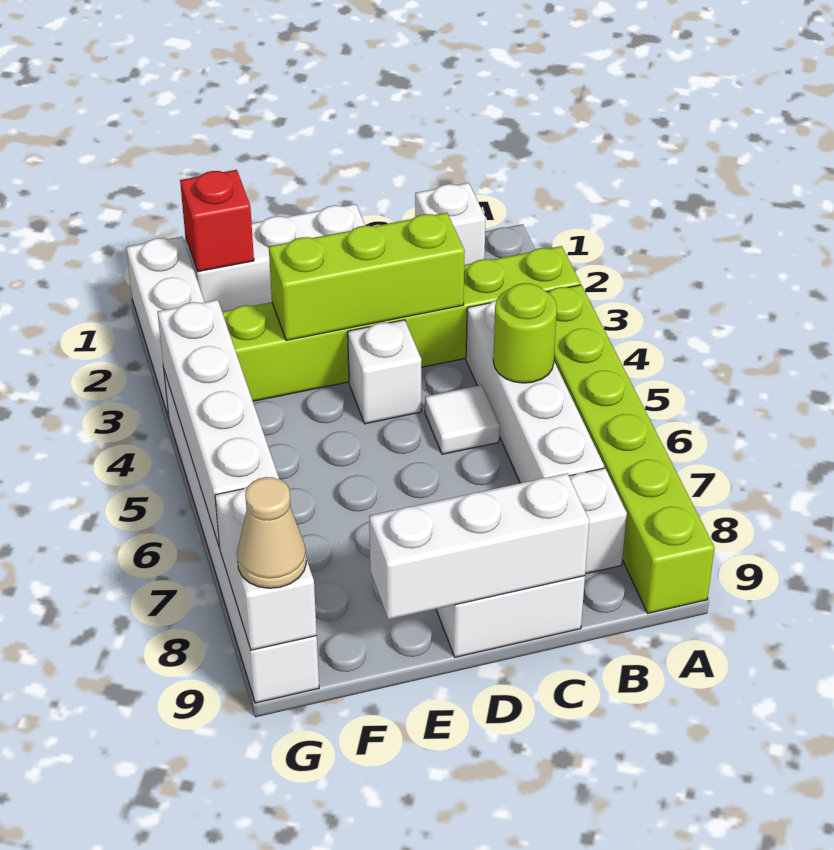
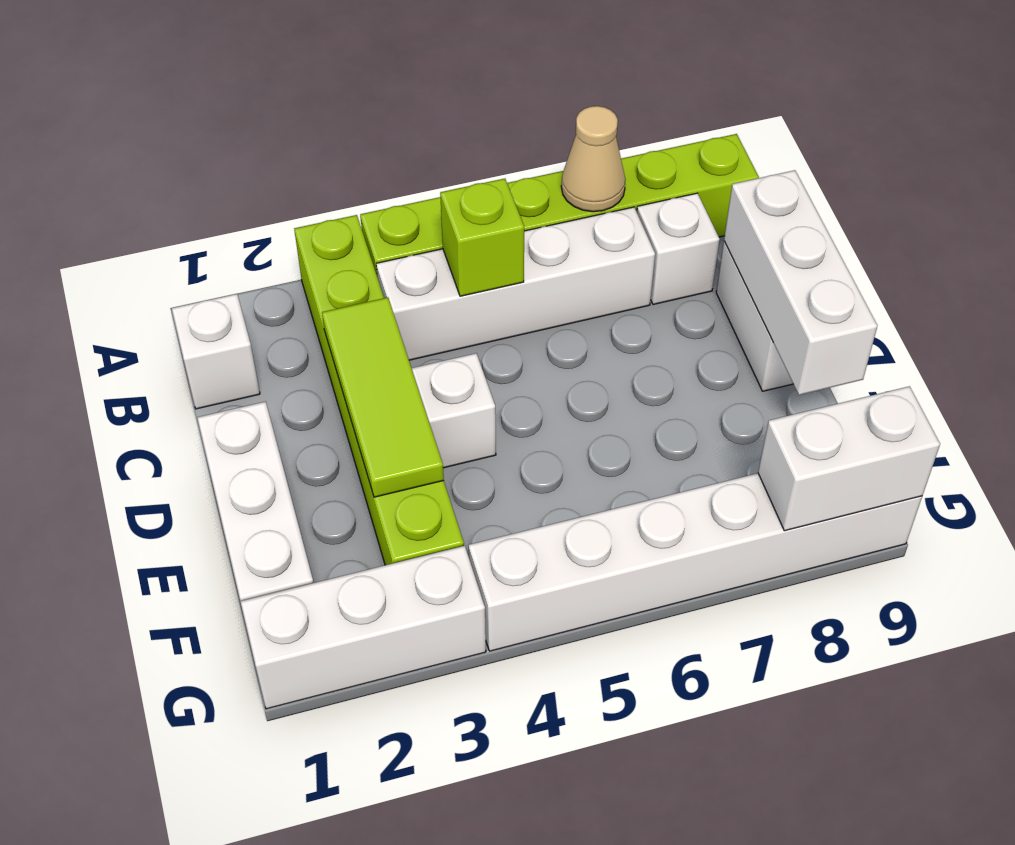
lime round brick B5 level 2 -> lime brick B5 level 2
lime brick C3:E3 level 2 -> lime tile C3:E3 level 2
white tile C5 level 1 -> none
red brick F1 level 2 -> none
white brick G4:G7 level 2 -> none
tan cone G9 level 3 -> tan cone A7 level 2

